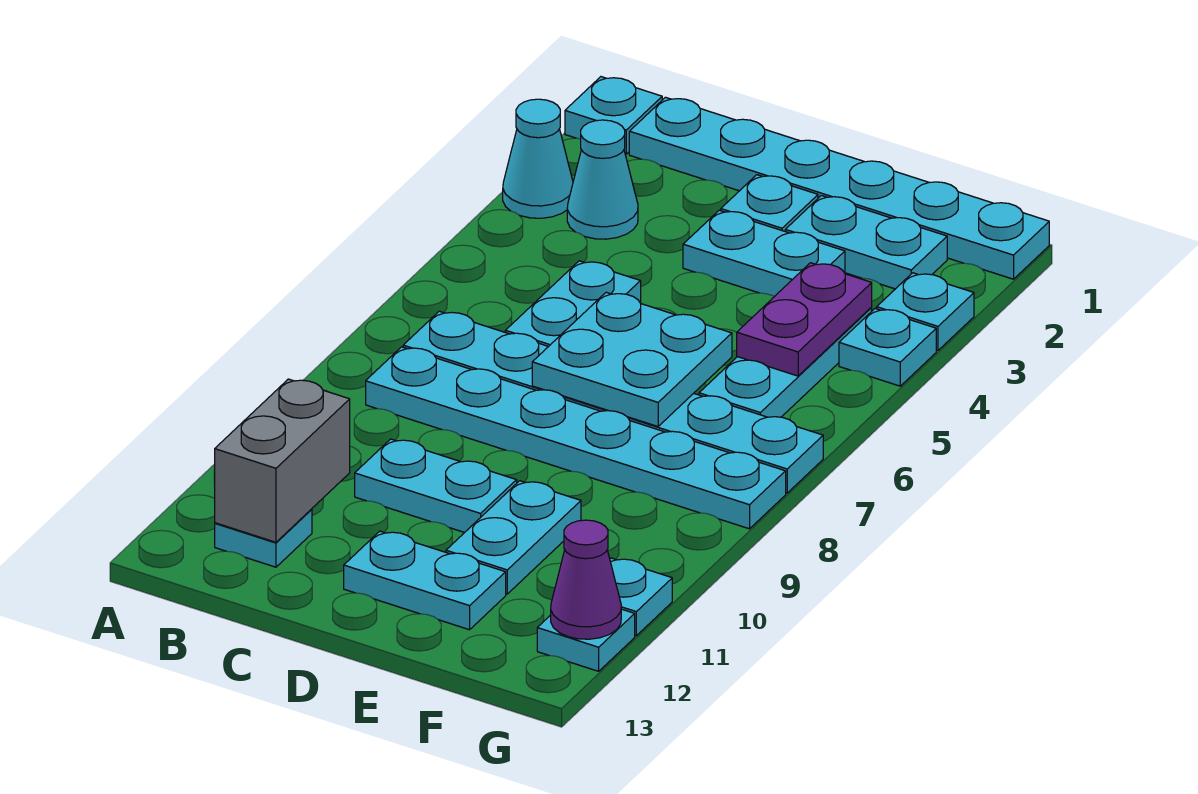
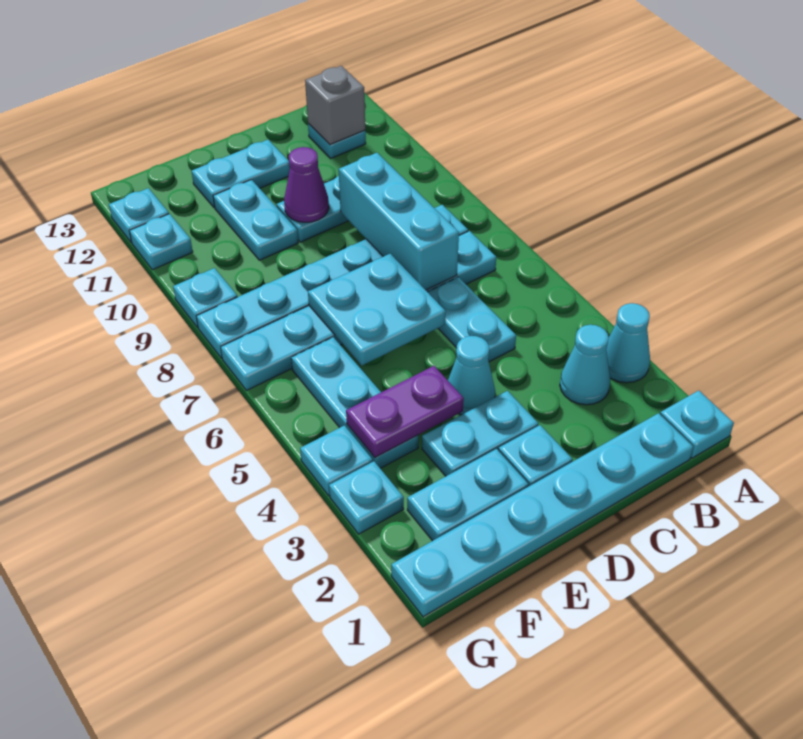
grey brick B11:B12 level 2 -> grey brick B12 level 2
none -> cyan brick C7:C9 level 2
none -> cyan cone D4 level 1
purple plate F4:F5 level 2 -> purple plate E4:F4 level 2
none -> cyan plate G9 level 1
purple cone G12 level 2 -> purple cone D10 level 2

